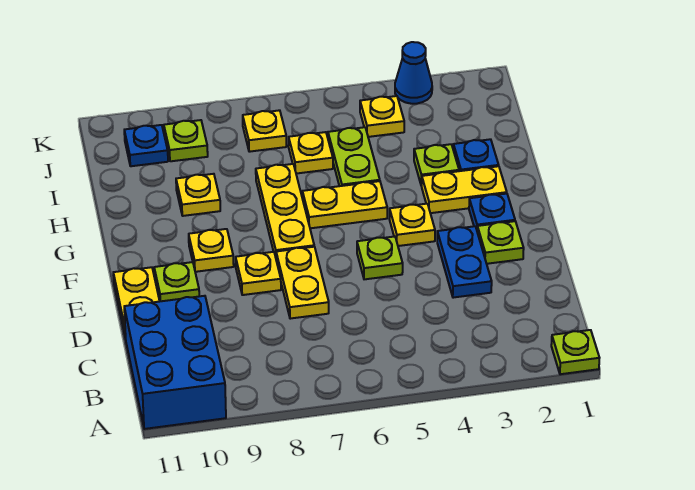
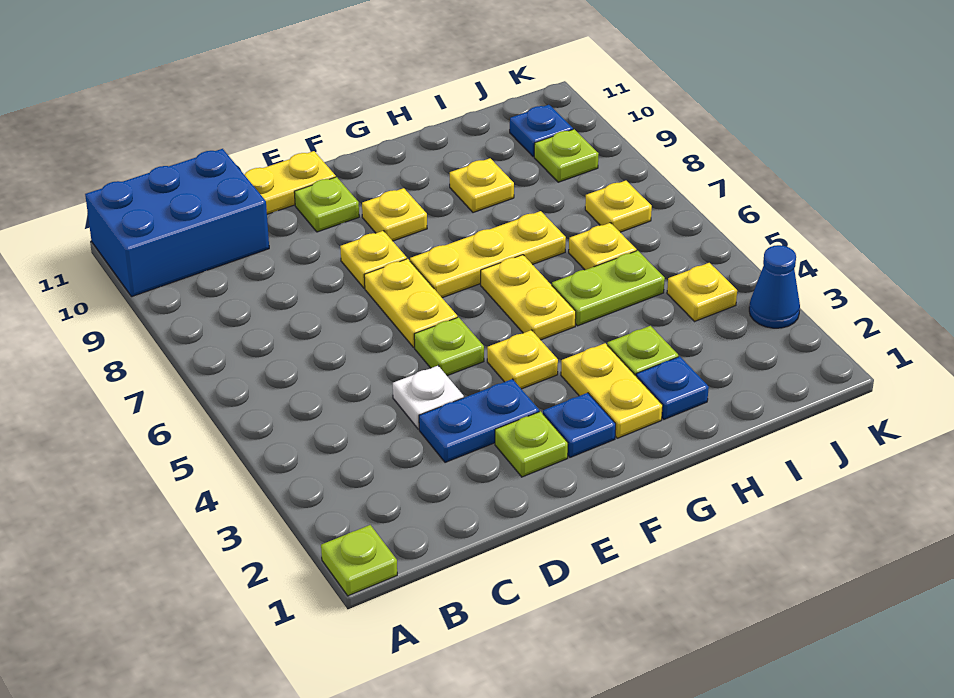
none -> white plate D4 level 1
yellow plate D7:E7 level 1 -> yellow plate E6:E7 level 1

